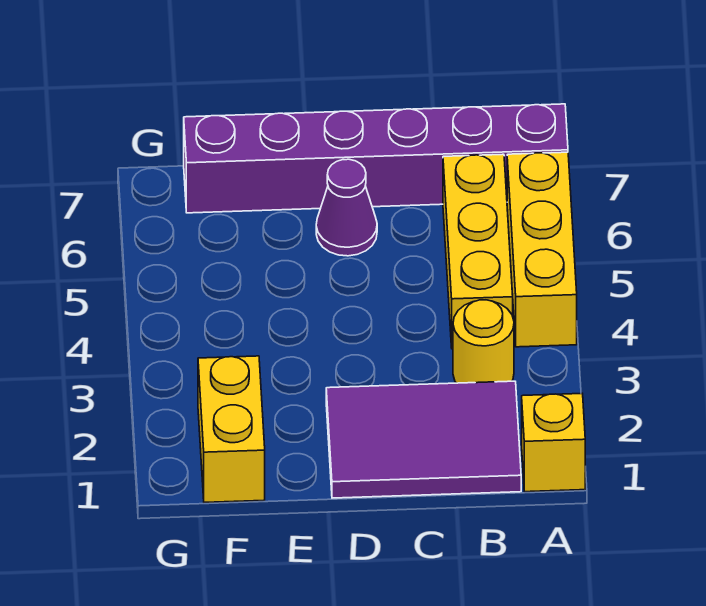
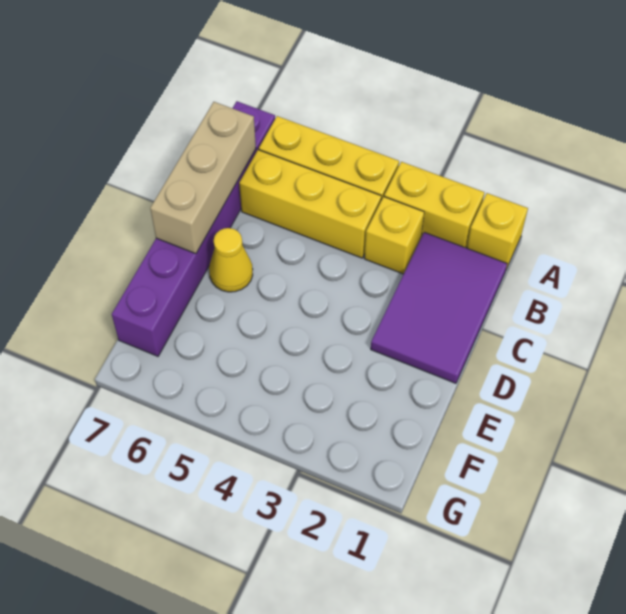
yellow round brick B3 level 1 -> yellow brick B3 level 1
none -> tan brick B7:D7 level 2
purple cone D6 level 1 -> yellow cone D6 level 1
yellow brick F1:F2 level 1 -> yellow brick A2:A3 level 1

